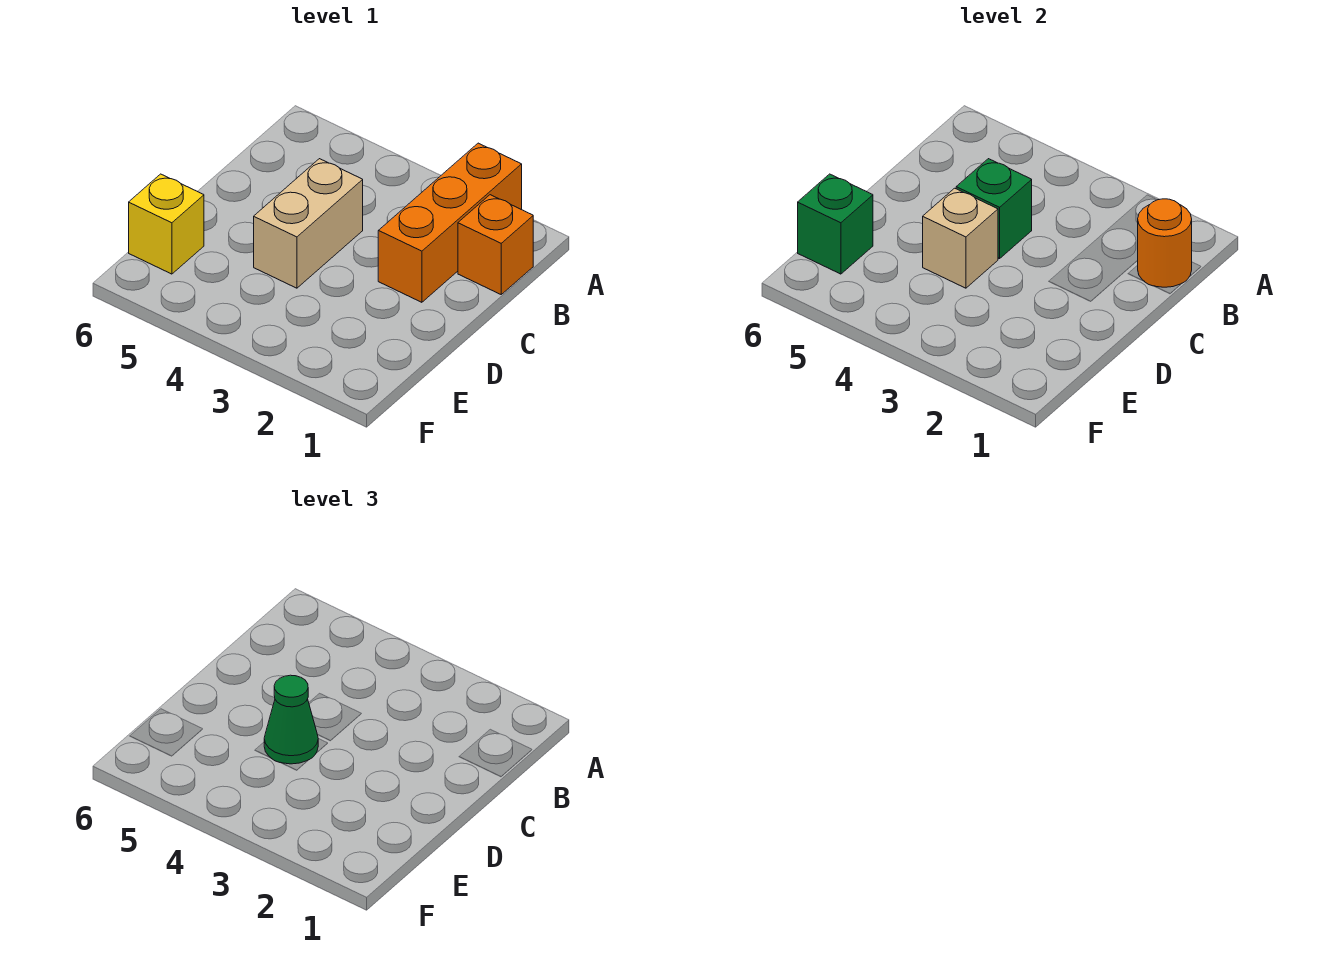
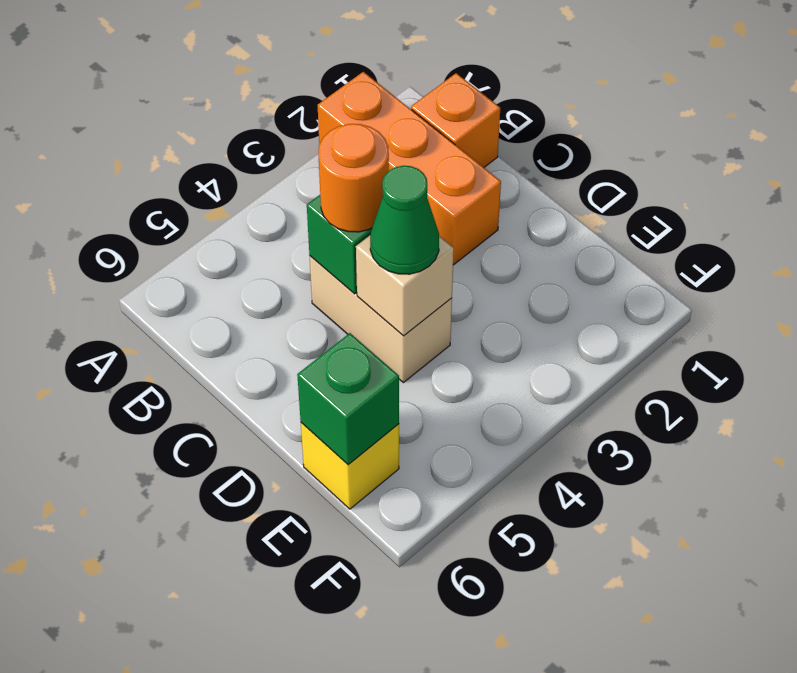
orange round brick B1 level 2 -> orange round brick C4 level 3

